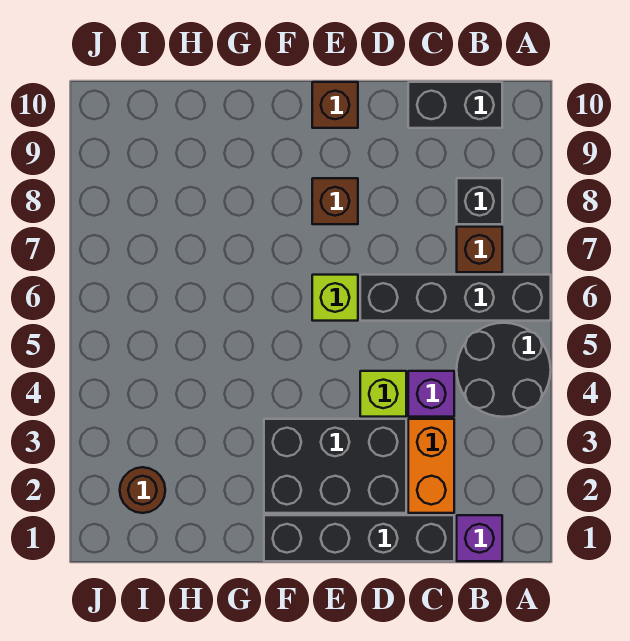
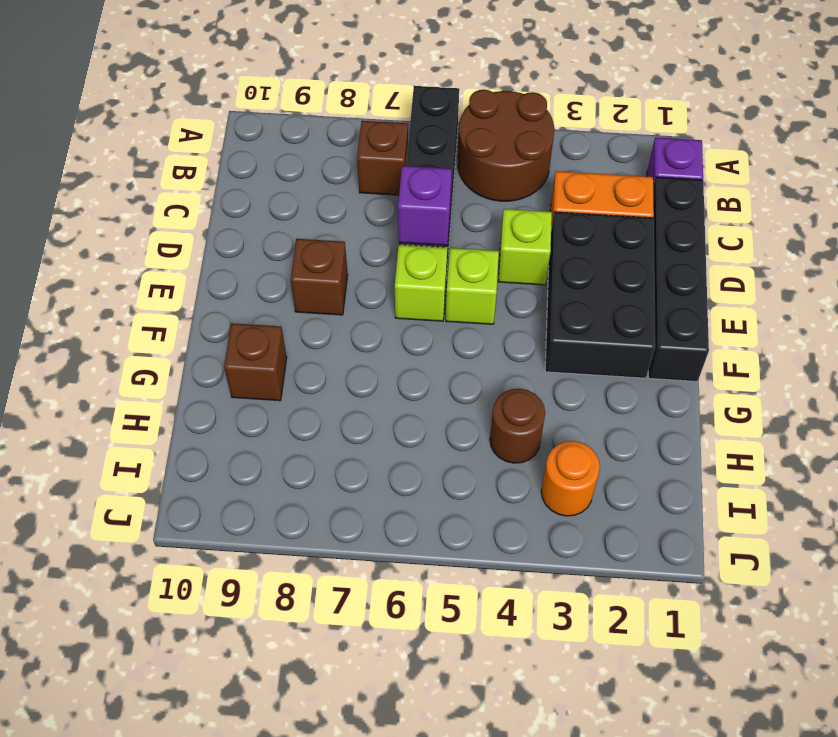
black round brick A4:B5 level 1 -> brown round brick A4:B5 level 1
black brick B8 level 1 -> none
black brick B10:C10 level 1 -> none
purple brick C4 level 1 -> purple brick D6 level 2
none -> lime brick E5 level 1
brown brick E10 level 1 -> brown brick G9 level 1
brown round brick I2 level 1 -> brown round brick H4 level 1
none -> orange round brick I3 level 1

